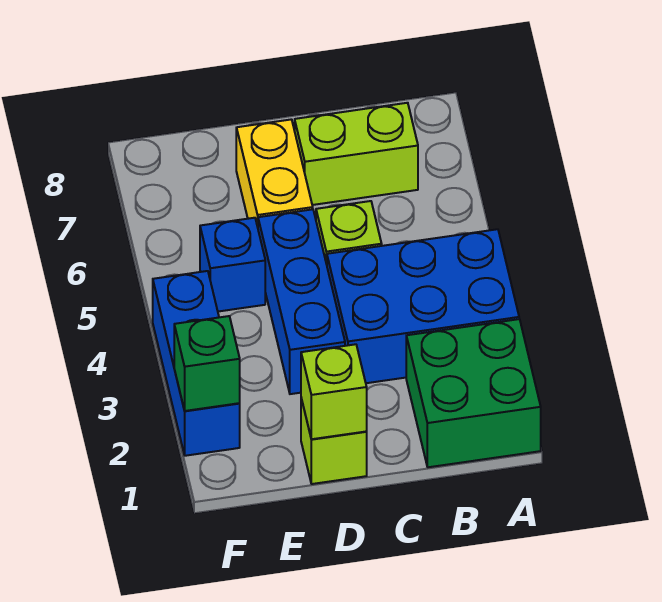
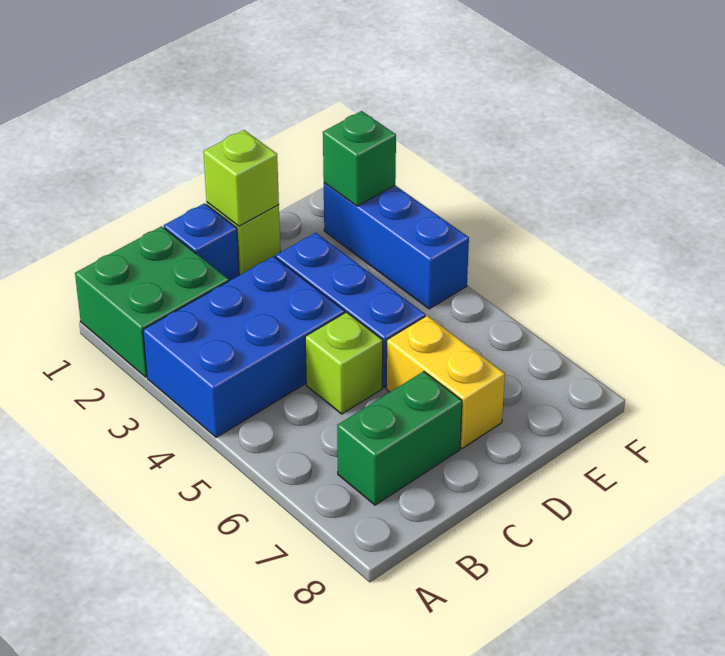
lime brick B7:C7 level 1 -> green brick B7:C7 level 1
blue brick E5 level 1 -> blue brick C1 level 1

